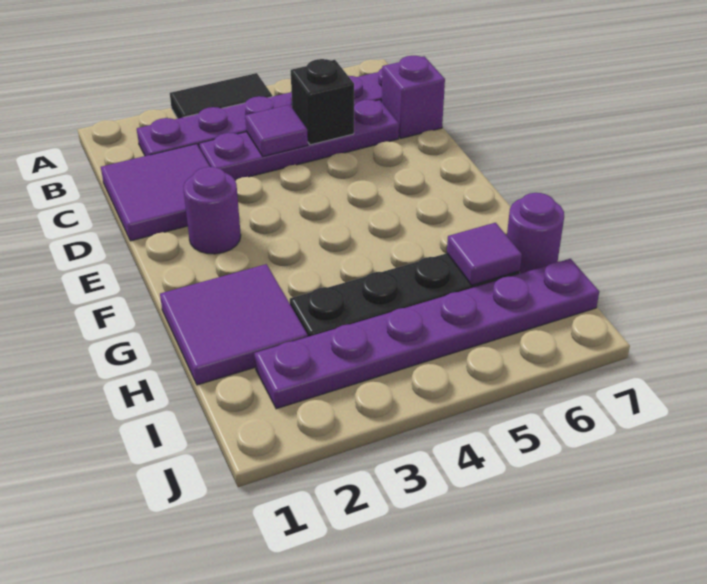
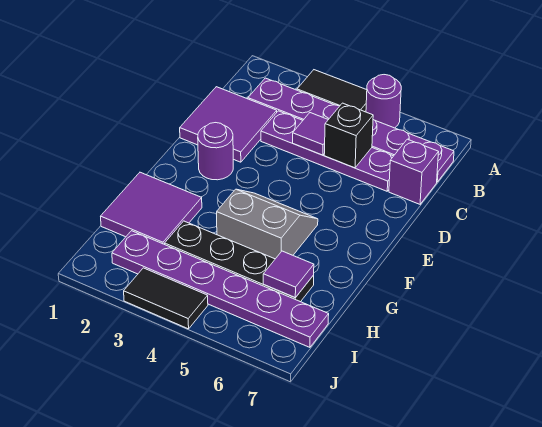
none -> grey slope F4:G5 level 1 top G
purple round brick H7 level 1 -> purple round brick A5 level 1
none -> black tile J3:J4 level 1

